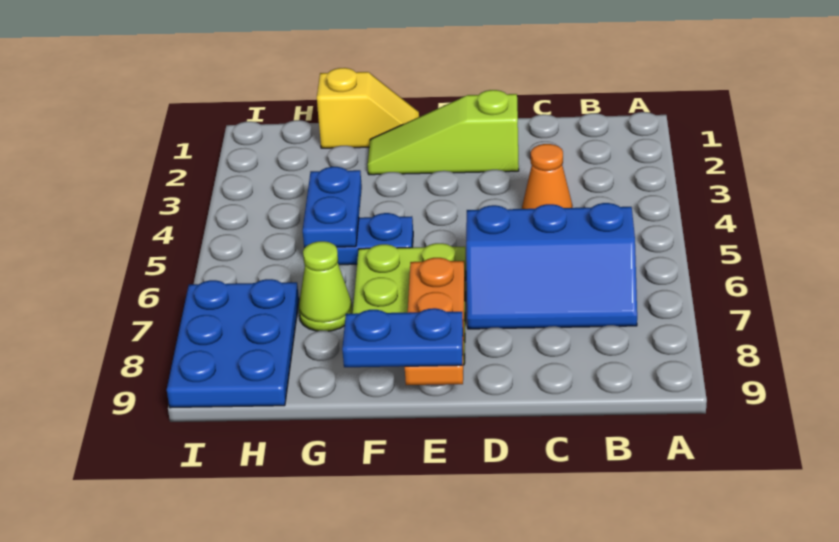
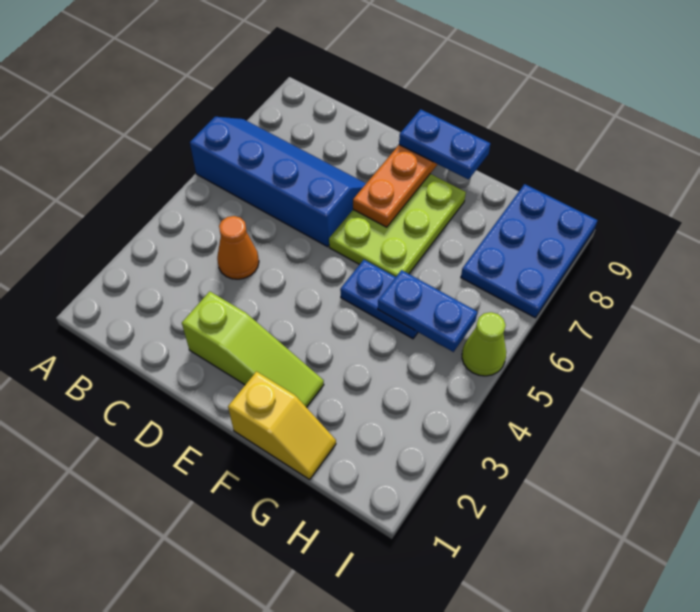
blue slope B6:D7 level 1 top 6 -> blue slope A6:D7 level 1 top 6
yellow slope F1:G1 level 1 top G -> yellow slope F1:G1 level 1 top F
blue plate G4:G5 level 2 -> blue plate G5:H5 level 2
lime cone G7 level 1 -> lime cone I5 level 1

